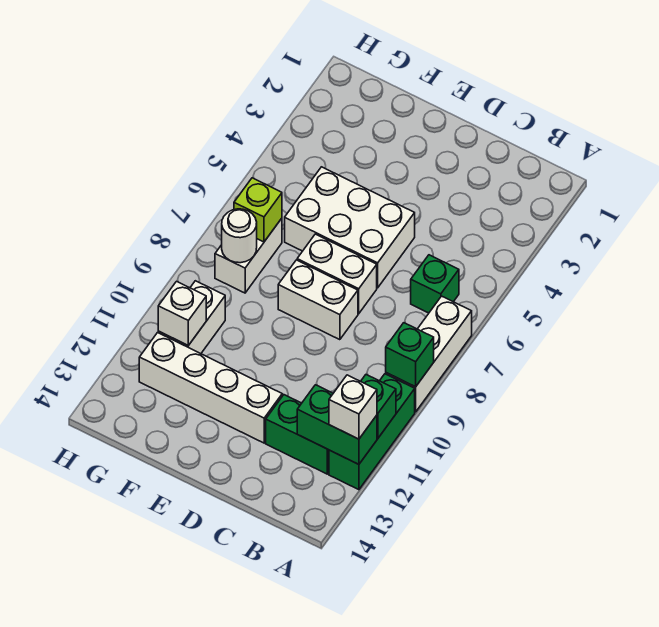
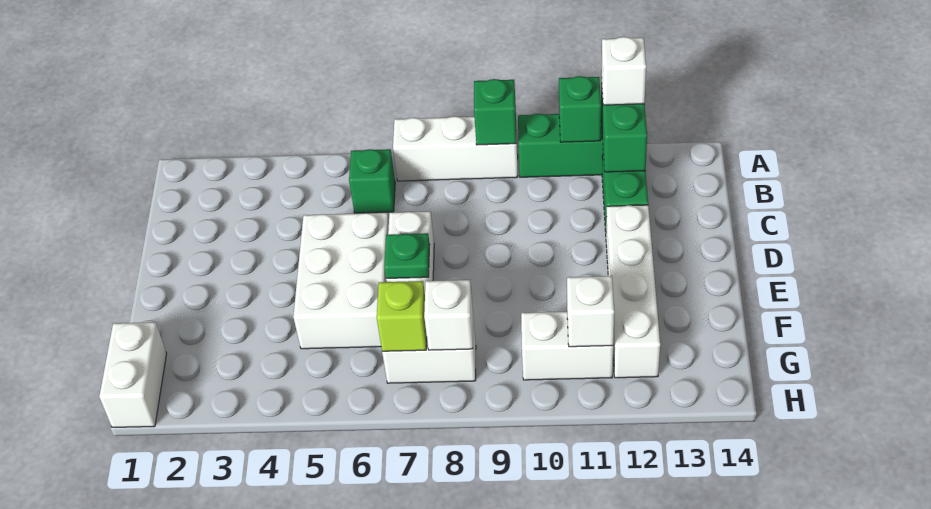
white brick D8:E8 level 1 -> white brick G1:H1 level 1
none -> green plate E7 level 2
white round brick G8 level 2 -> white brick G8 level 2

